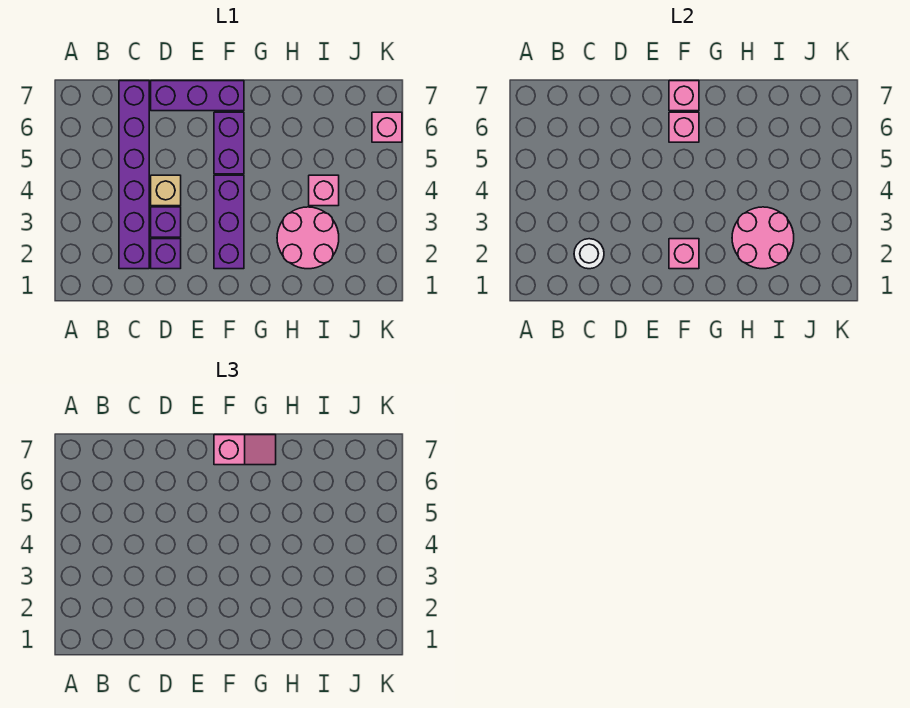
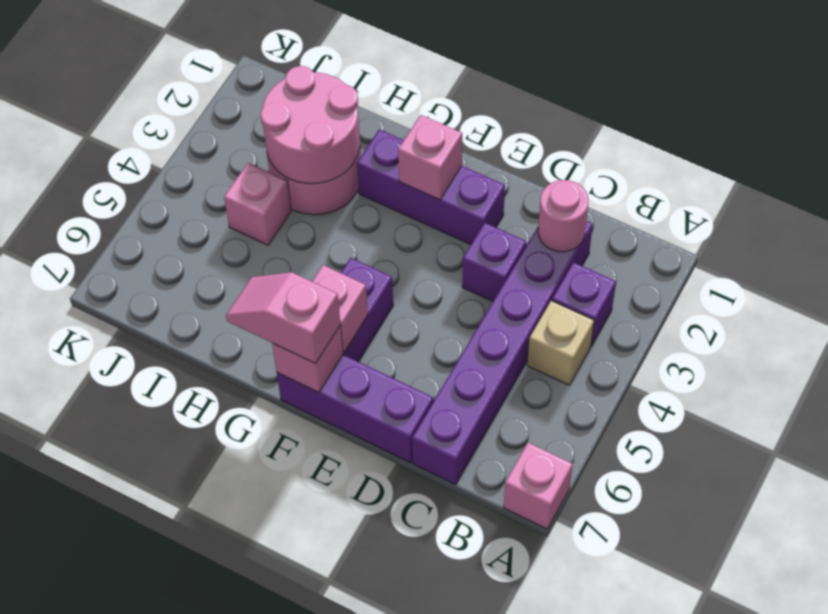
white round brick C2 level 2 -> pink round brick C2 level 2
purple brick D2 level 1 -> purple brick B3 level 1
tan brick D4 level 1 -> tan brick B4 level 1
purple brick F2:F4 level 1 -> purple brick E2:G2 level 1
pink brick K6 level 1 -> pink brick A7 level 1

